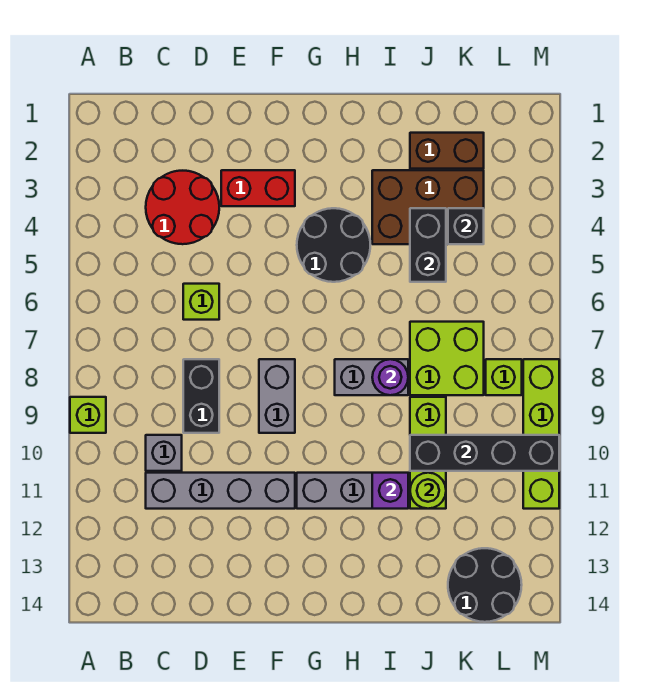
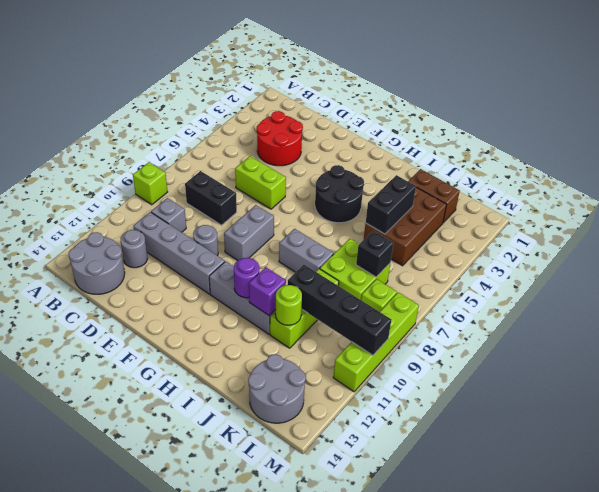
none -> grey round brick B13:C14 level 1
none -> grey round brick C12 level 1
lime brick D6 level 1 -> lime brick D6:E6 level 1
black brick D8:D9 level 1 -> black brick C8:D8 level 1
red brick E3:F3 level 1 -> none
none -> grey round brick E10 level 1
brown brick I3:K4 level 1 -> brown brick J3:K5 level 1
purple round brick I8 level 2 -> purple round brick H11 level 2
black brick K4 level 2 -> black brick K7 level 2
black round brick K13:L14 level 1 -> grey round brick K13:L14 level 1

